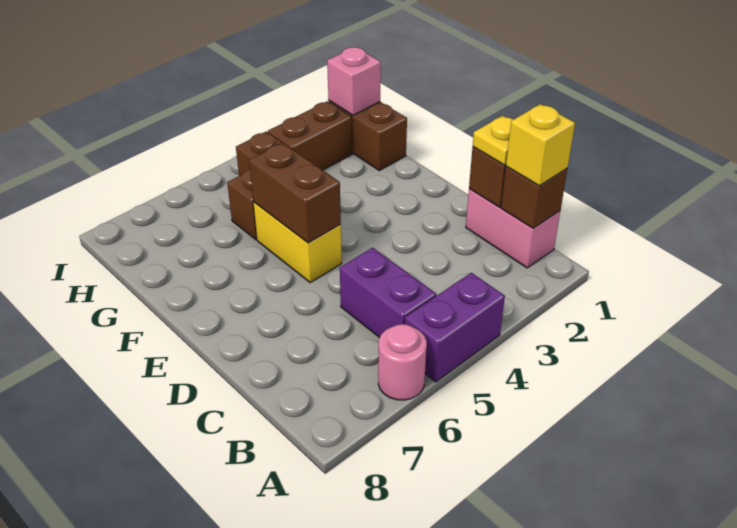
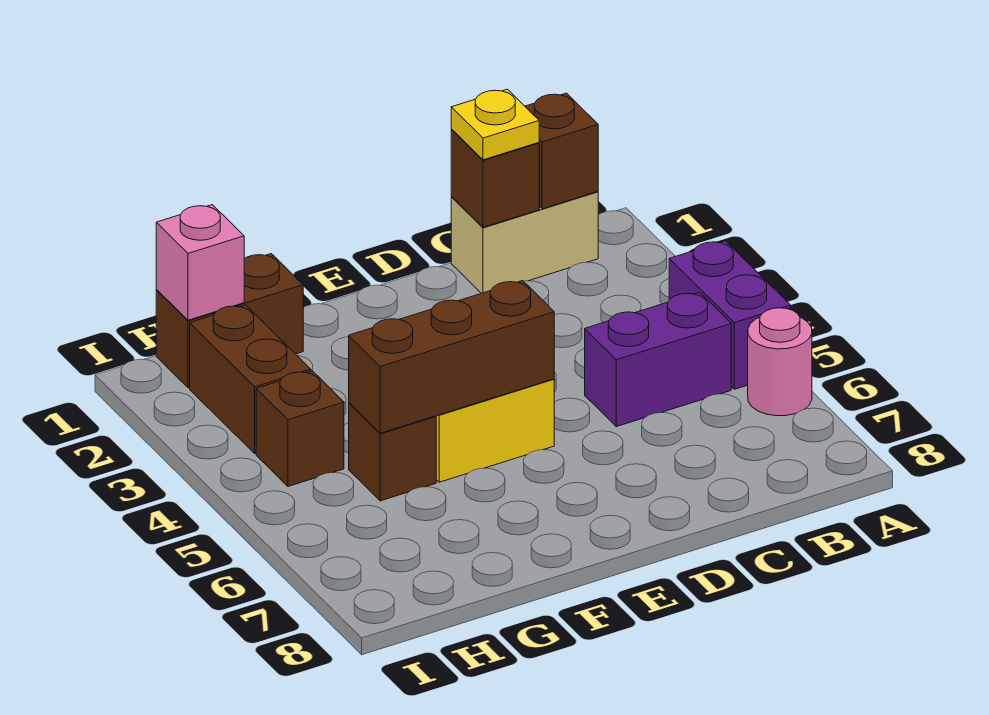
pink brick B1:C1 level 1 -> tan brick B1:C1 level 1
yellow brick B1 level 3 -> none
brown brick E5:F5 level 2 -> brown brick E5:G5 level 2

